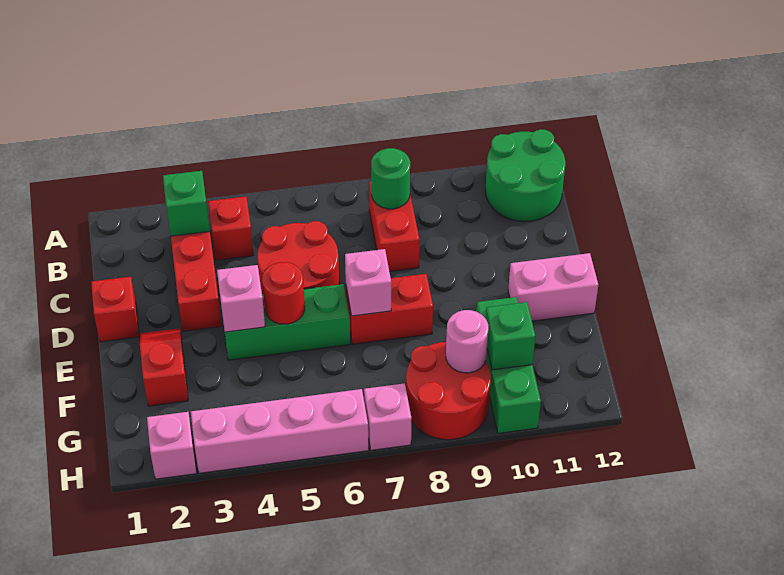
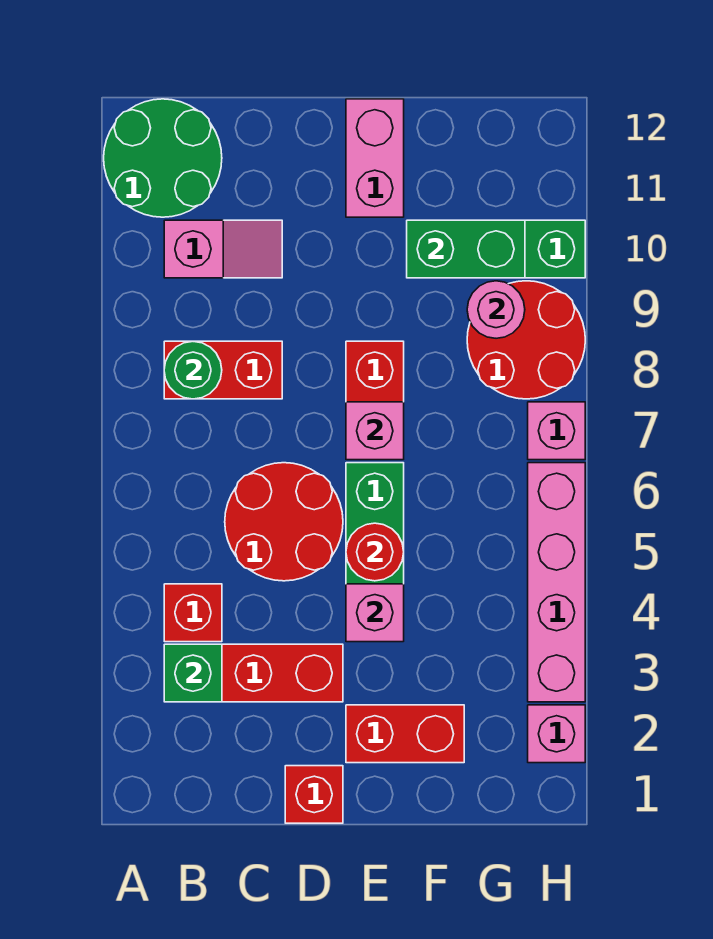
none -> pink slope B10:C10 level 1 top B
red slope E2:F2 level 1 top F -> red brick E2:F2 level 1
green brick G10 level 2 -> green brick F10:G10 level 2

